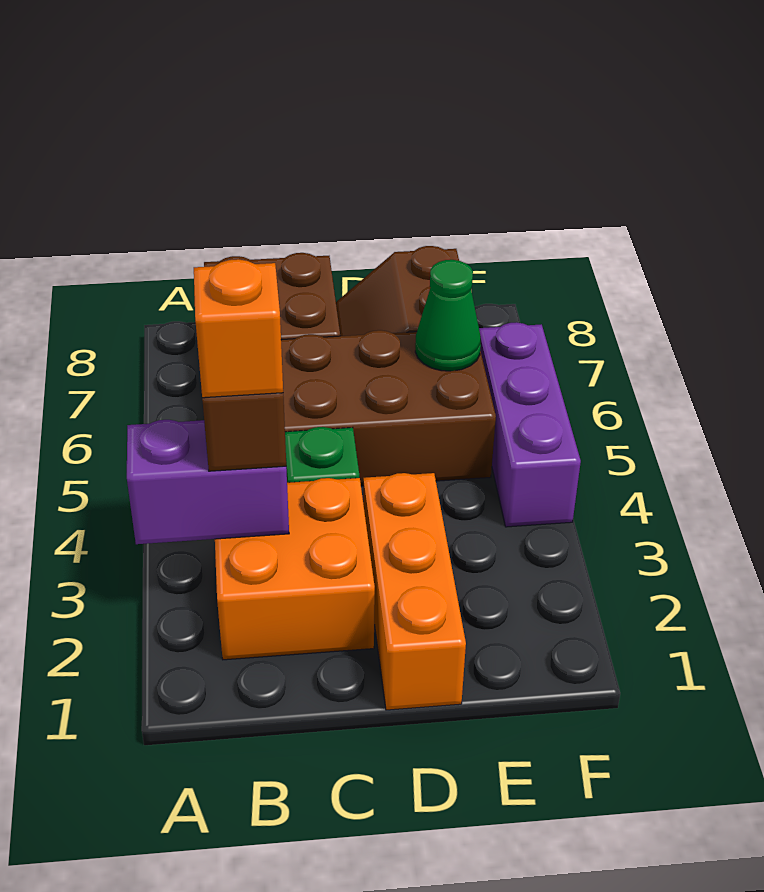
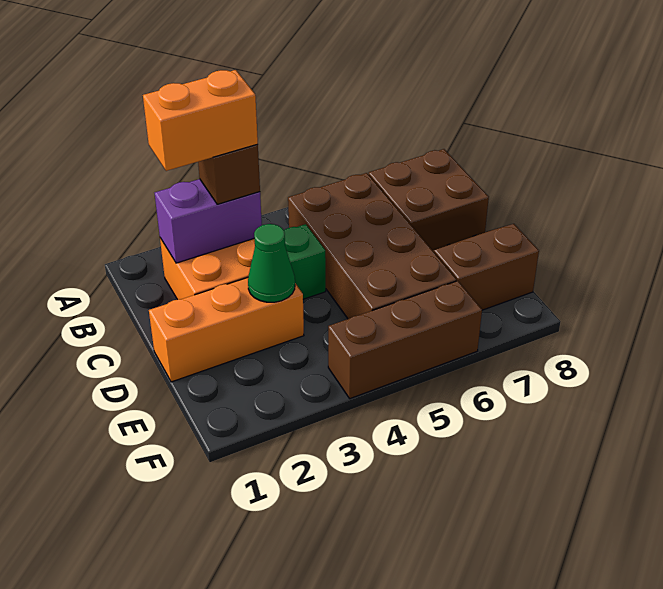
purple brick A3:B3 level 2 -> purple brick B2:B3 level 2
orange brick B3 level 4 -> orange brick B2:B3 level 4
green cone E6 level 2 -> green cone D3 level 2
purple brick F4:F6 level 1 -> brown brick F4:F6 level 1

